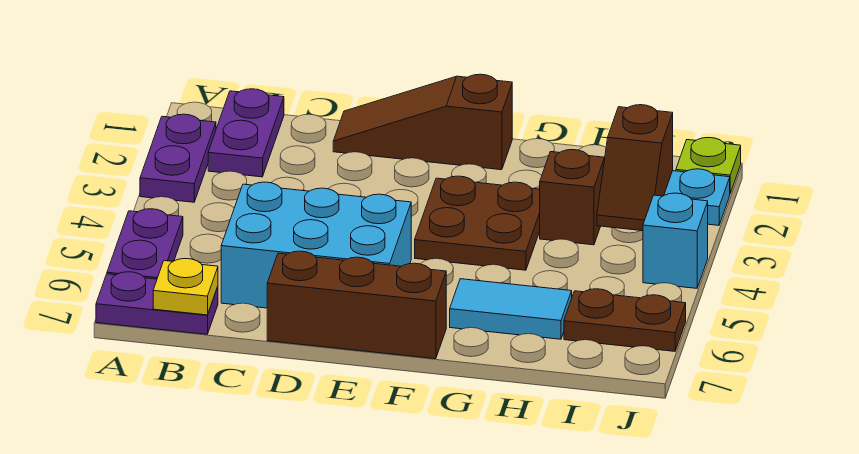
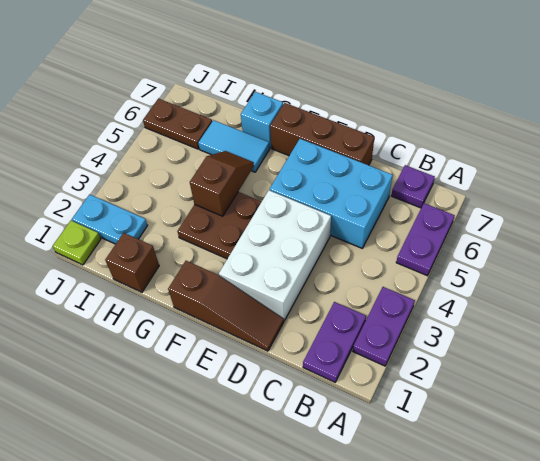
purple plate A7:B7 level 1 -> purple plate B7 level 1
yellow plate B7 level 2 -> none
none -> white brick D2:E4 level 1
brown brick H3 level 1 -> brown brick H1 level 1
brown slope I2:I3 level 2 top 2 -> brown slope G4:G5 level 2 top 4
cyan brick J4 level 1 -> cyan brick G7 level 1

